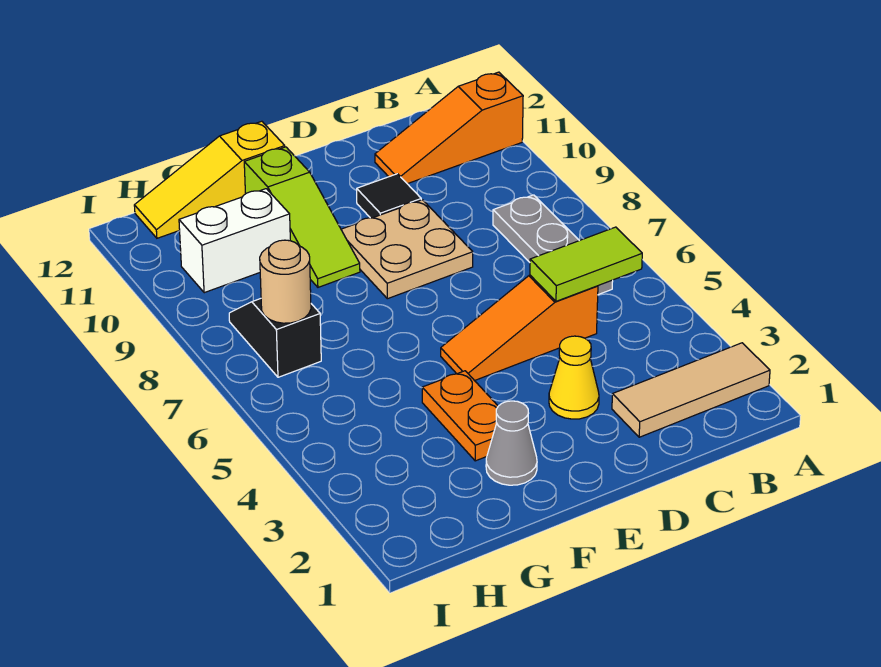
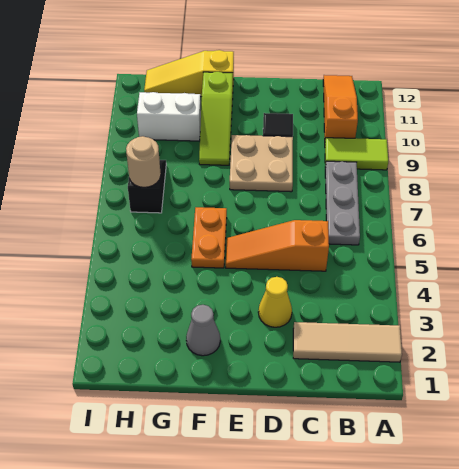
orange slope A11:C11 level 1 top A -> orange slope B10:B12 level 1 top 10
lime tile B5:C5 level 2 -> lime tile A9:B9 level 1
orange plate F3:F4 level 1 -> orange plate F5:F6 level 1

